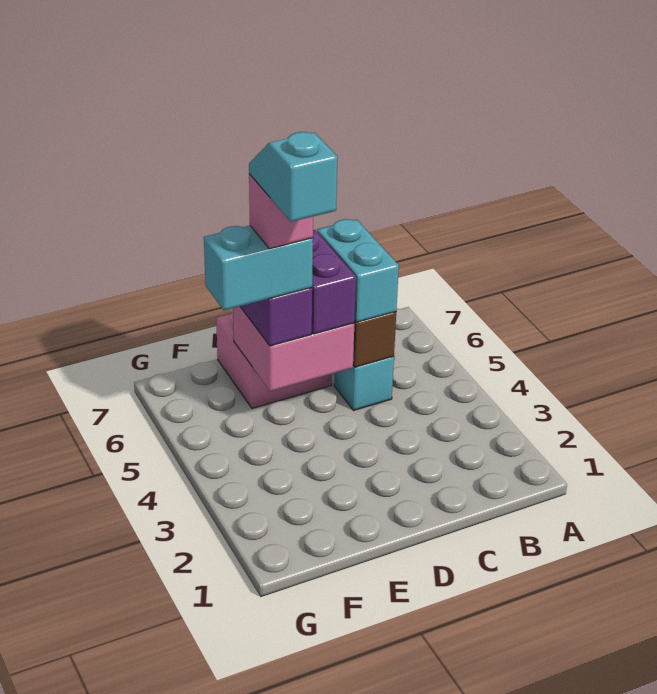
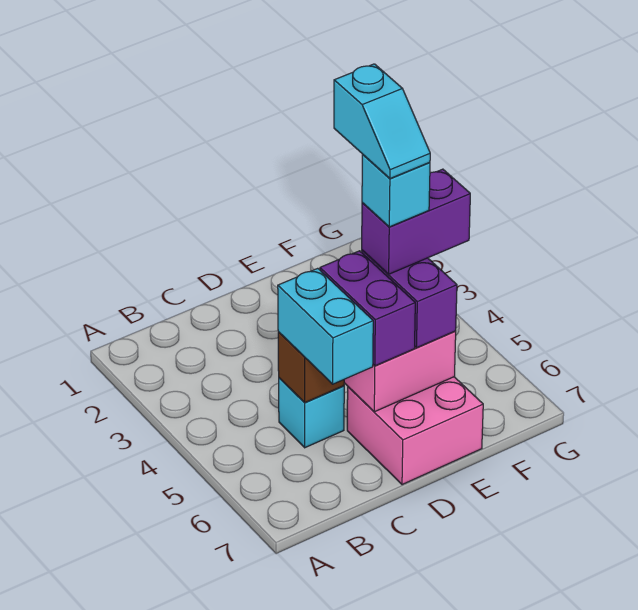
cyan brick E5:F5 level 4 -> purple brick E5:F5 level 4
pink brick E5 level 5 -> cyan brick E5 level 5

